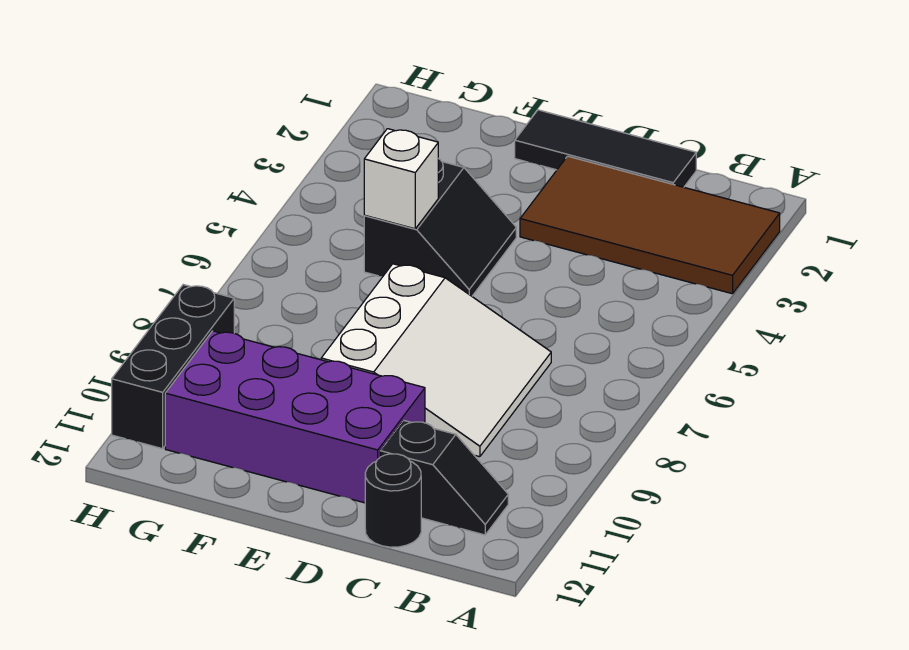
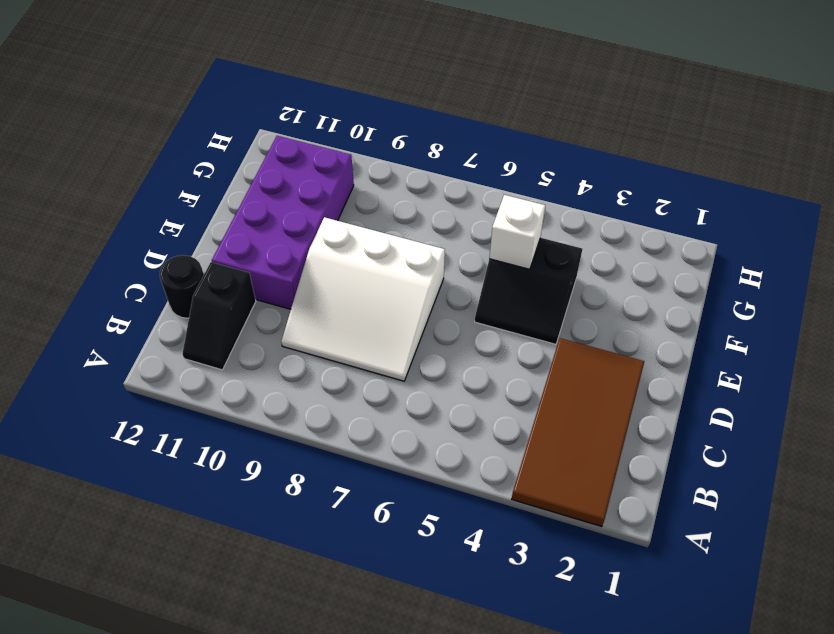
black tile C1:E1 level 1 -> none
black brick H9:H11 level 1 -> none

